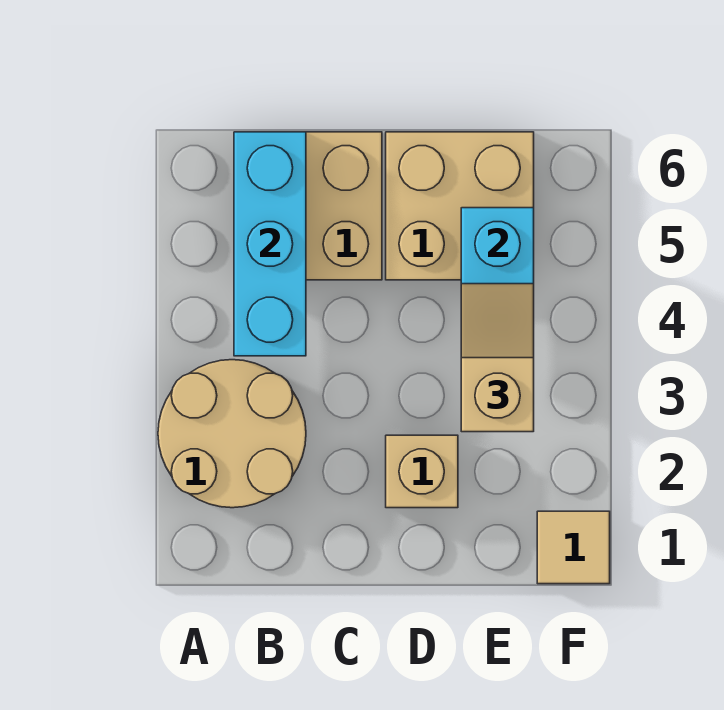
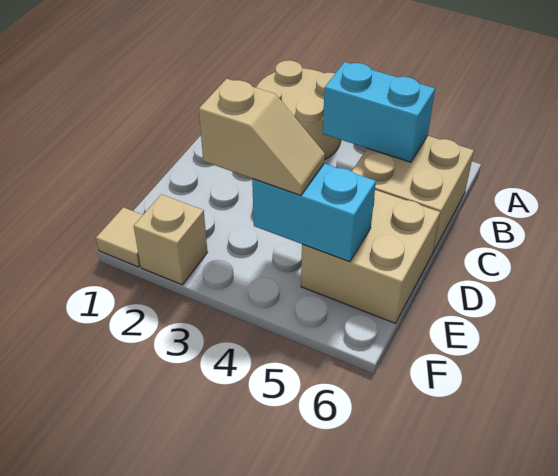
cyan brick B4:B6 level 2 -> cyan brick B4:B5 level 2
tan brick D2 level 1 -> tan brick F2 level 1

